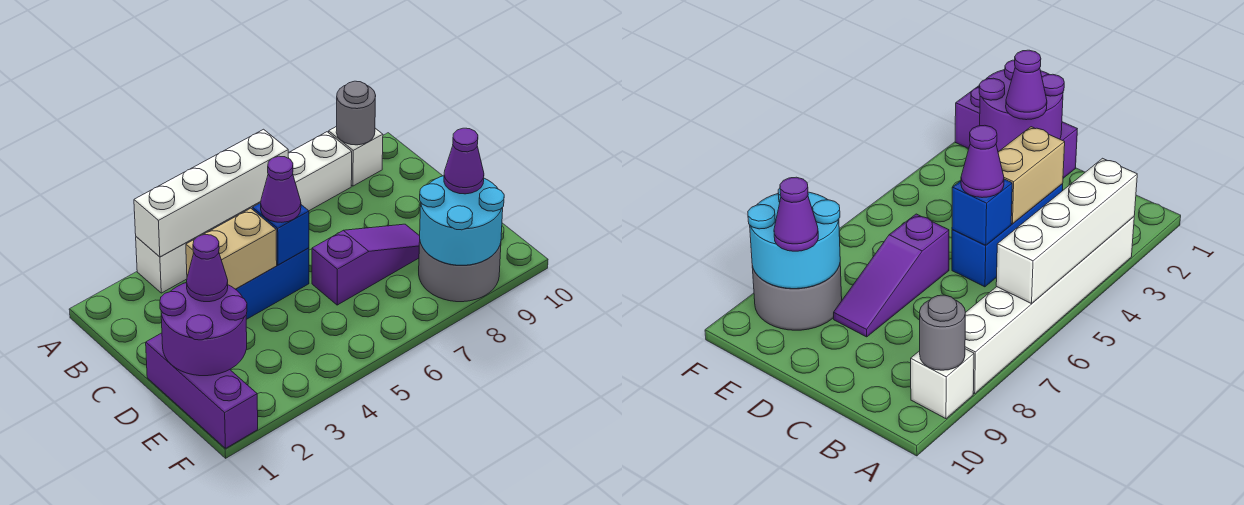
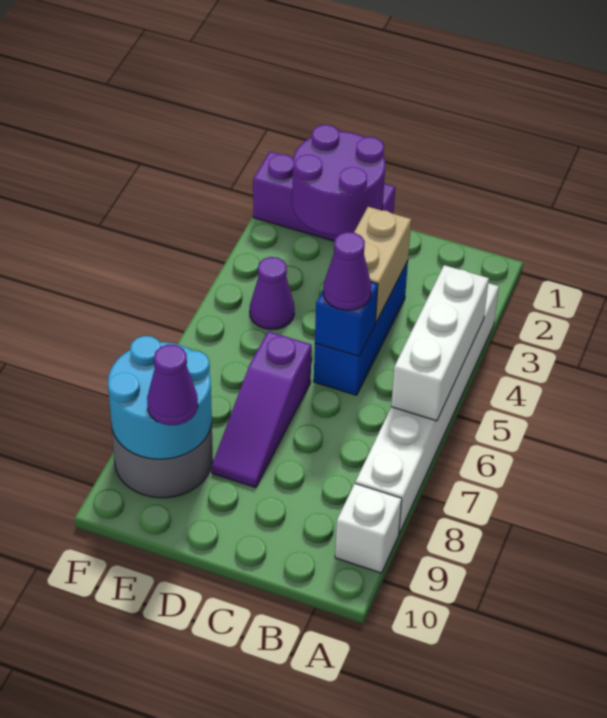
white brick A3:A6 level 2 -> white brick A4:A6 level 2
grey round brick A9 level 2 -> none
purple cone D2 level 3 -> purple cone E4 level 1

